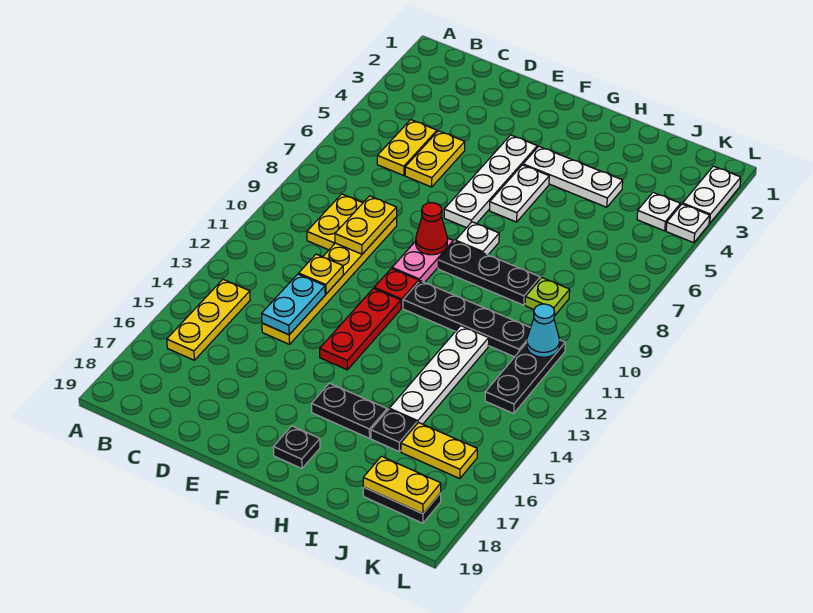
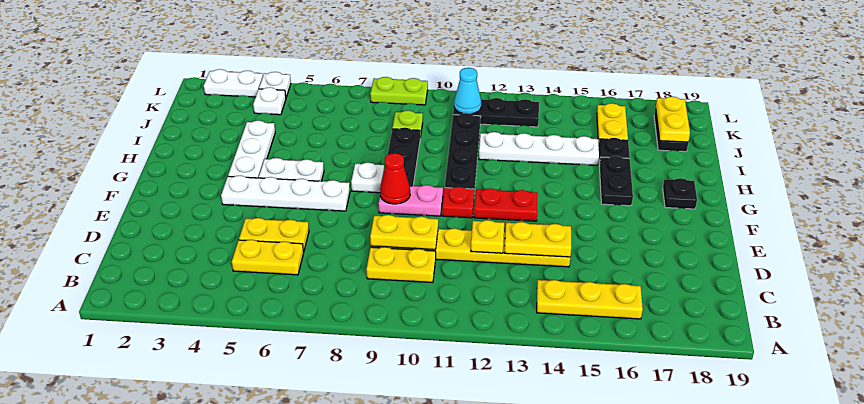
cyan plate D13:D14 level 2 -> yellow plate D13:D14 level 2
red plate F12:F14 level 1 -> red plate F12:F13 level 1
none -> lime plate L8:L9 level 1

